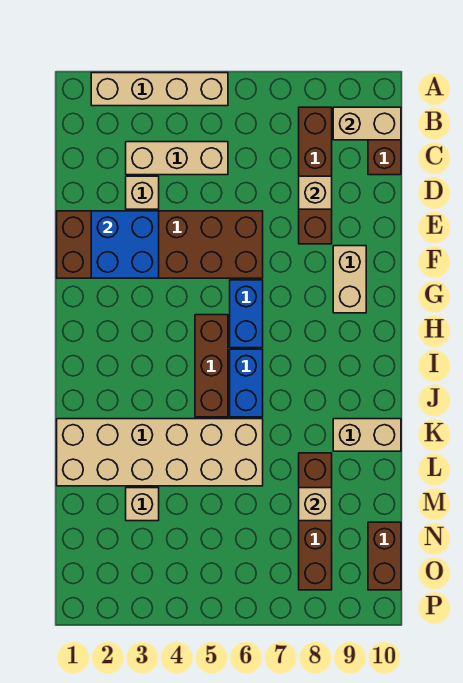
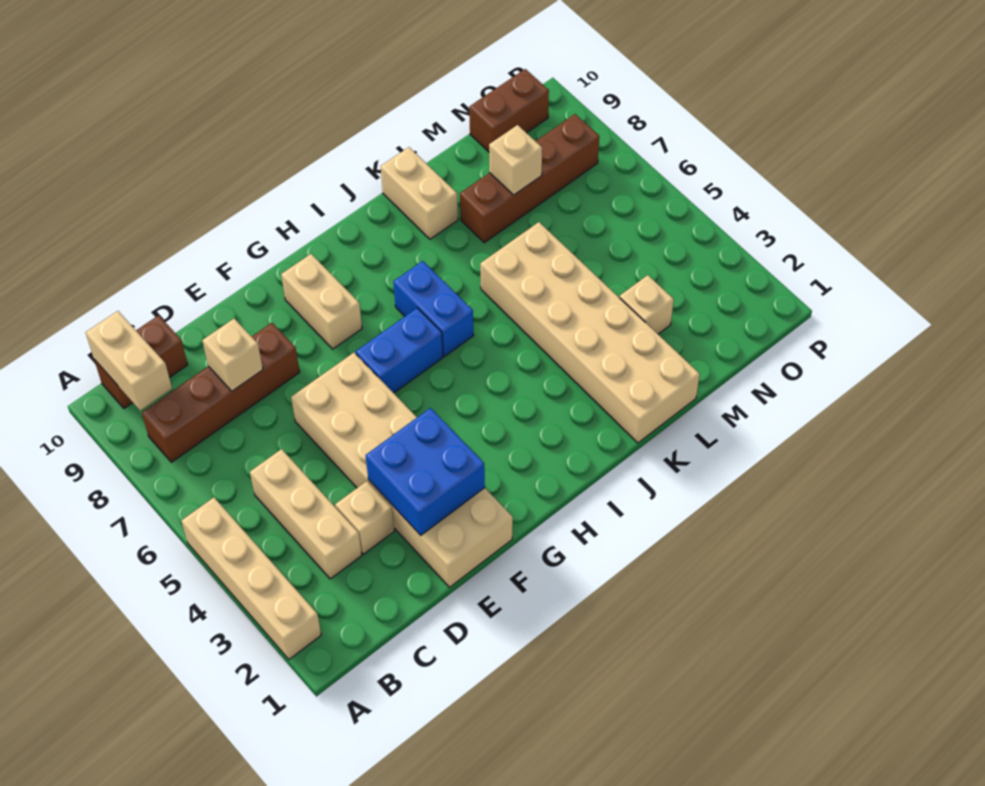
brown brick E1:F6 level 1 -> tan brick E1:F6 level 1
tan brick F9:G9 level 1 -> tan brick G8:G9 level 1
brown brick H5:J5 level 1 -> none
blue brick I6:J6 level 1 -> blue brick I6:I7 level 1

